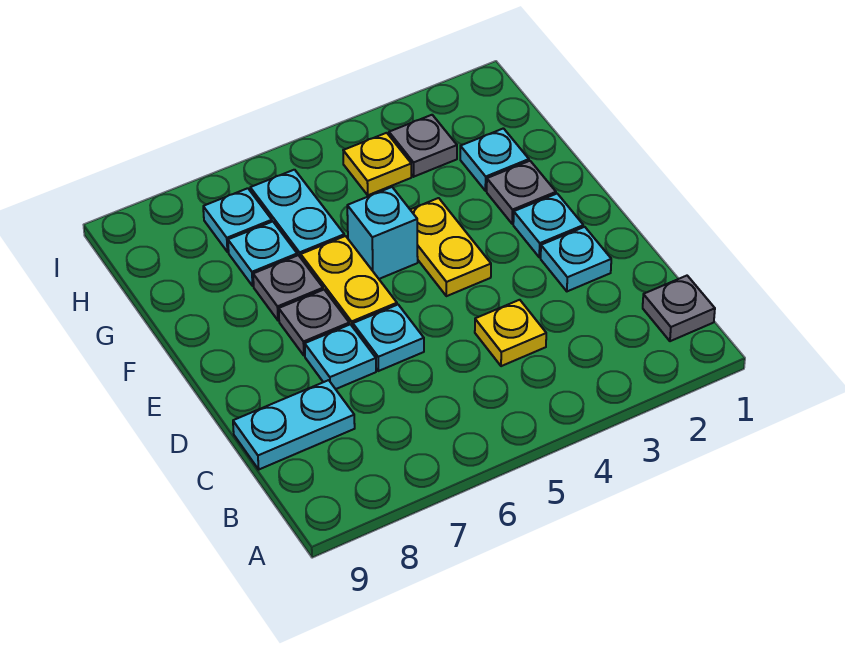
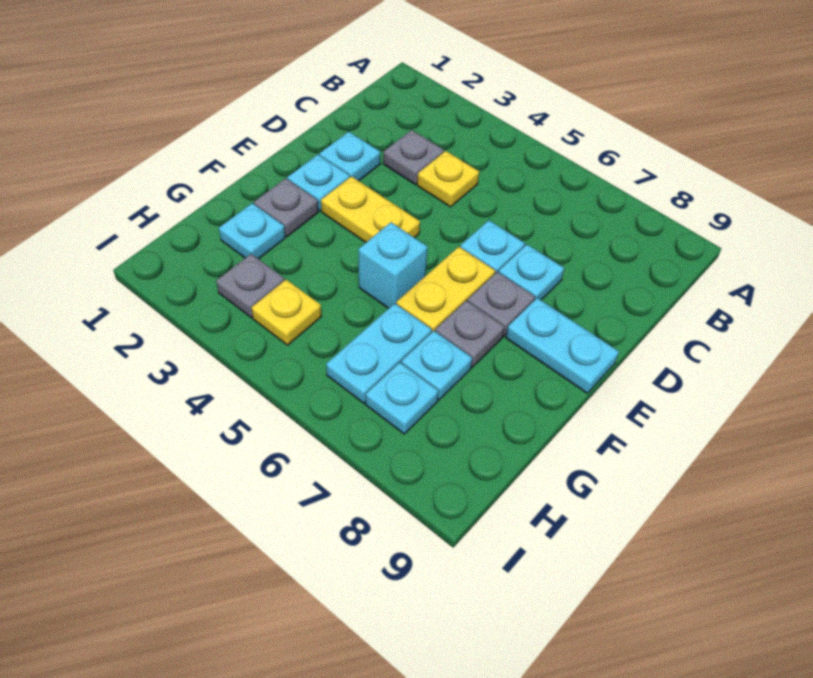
grey plate B1 level 1 -> grey plate C3 level 1
cyan plate C8:C9 level 1 -> cyan plate E8:E9 level 1
yellow plate E4:F4 level 1 -> yellow plate E3:E4 level 1

